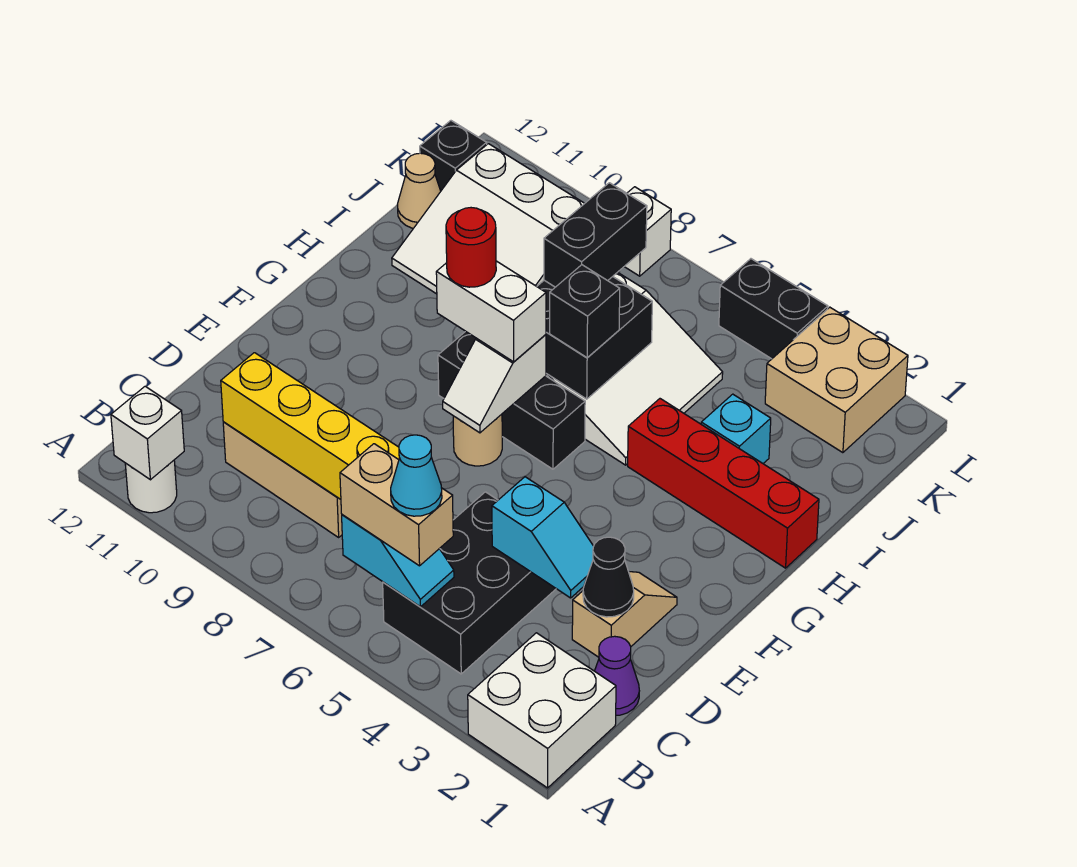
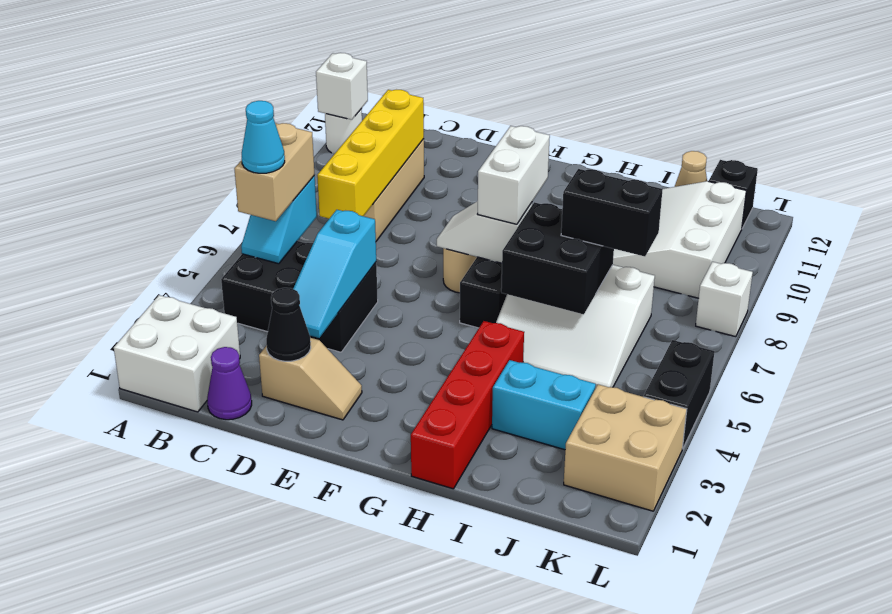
cyan slope D3:D4 level 2 top 4 -> cyan slope D3:D5 level 2 top 5
red round brick G8 level 4 -> none
black brick H6 level 3 -> none
cyan brick I3 level 1 -> cyan brick I3:J3 level 1

